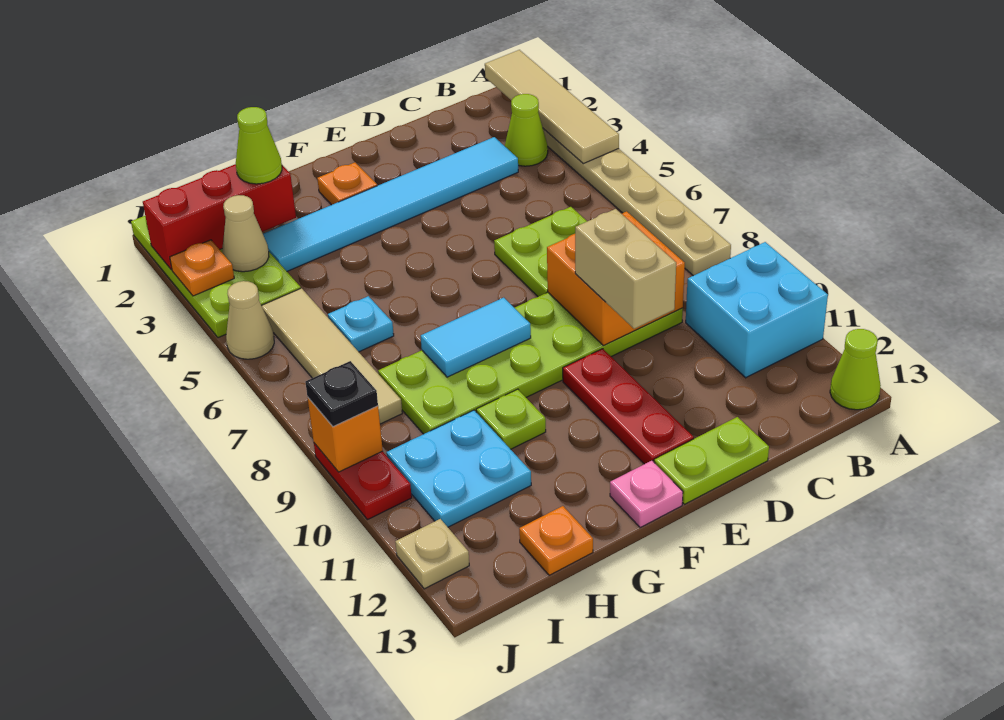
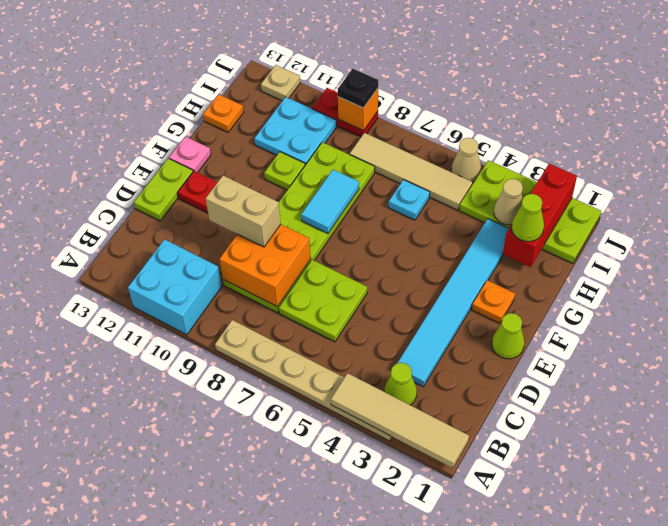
lime cone A13 level 1 -> lime cone E1 level 1
orange plate J3 level 2 -> none

